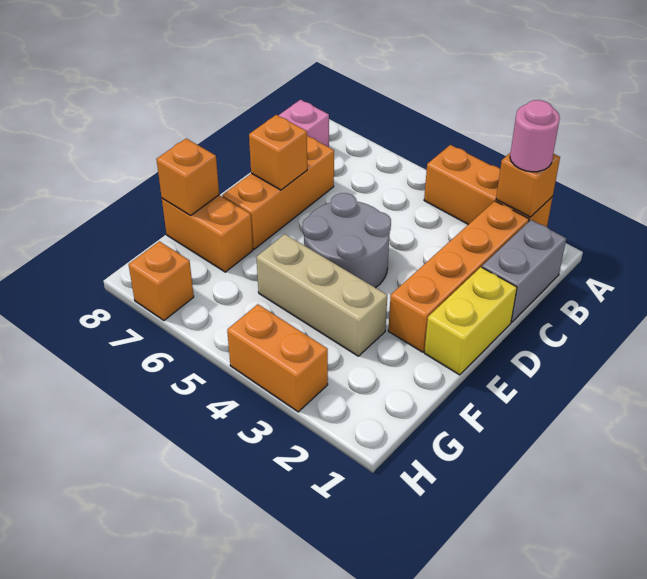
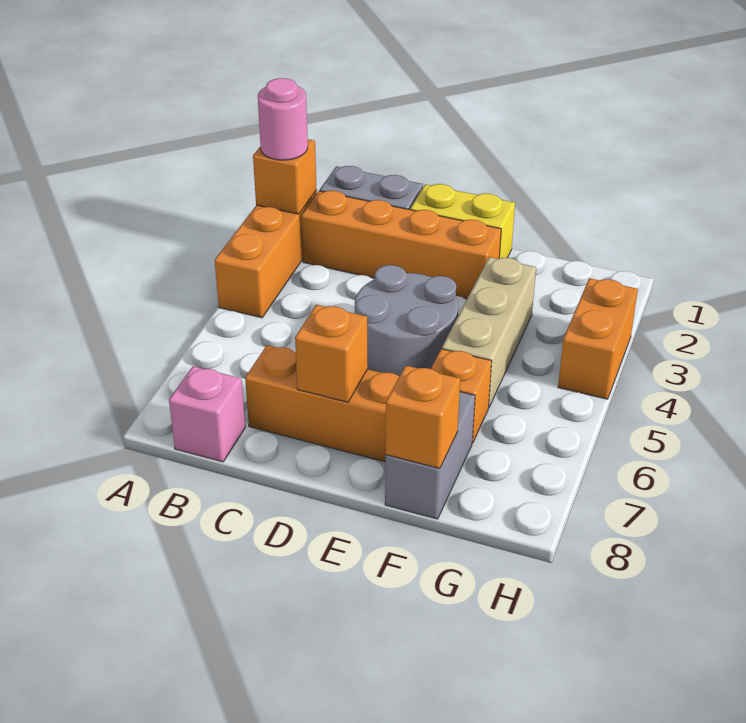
orange brick F7:F8 level 1 -> grey brick F7:F8 level 1
orange brick H7 level 1 -> orange brick F6 level 1

